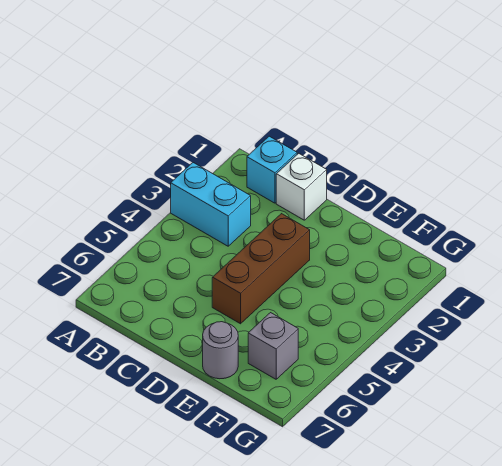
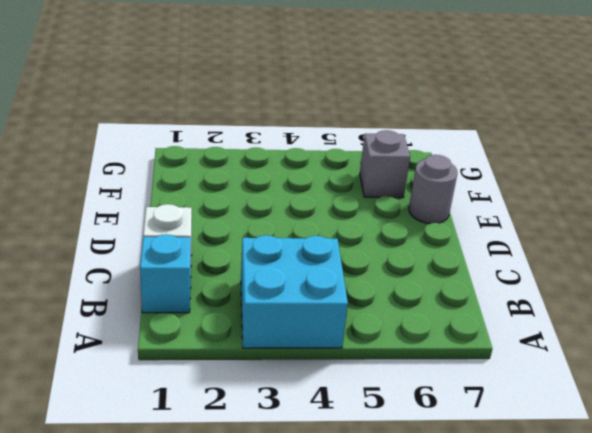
cyan brick A3:B3 level 1 -> cyan brick A3:B4 level 1
brown brick D3:D5 level 1 -> none

